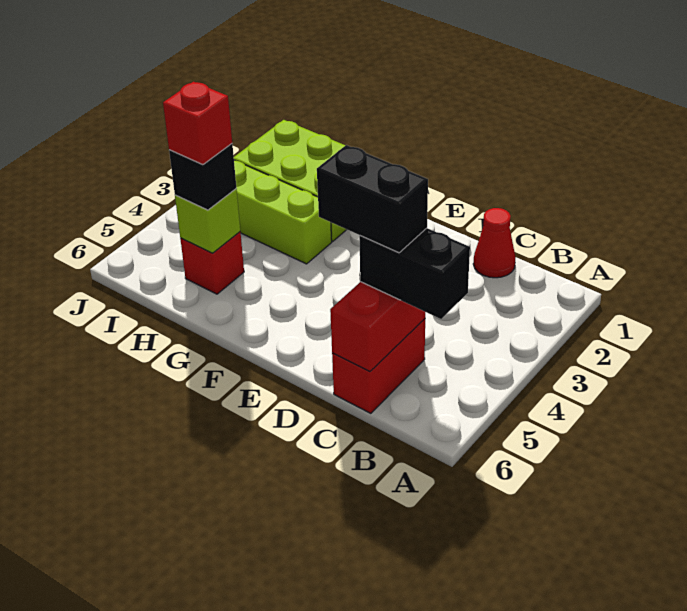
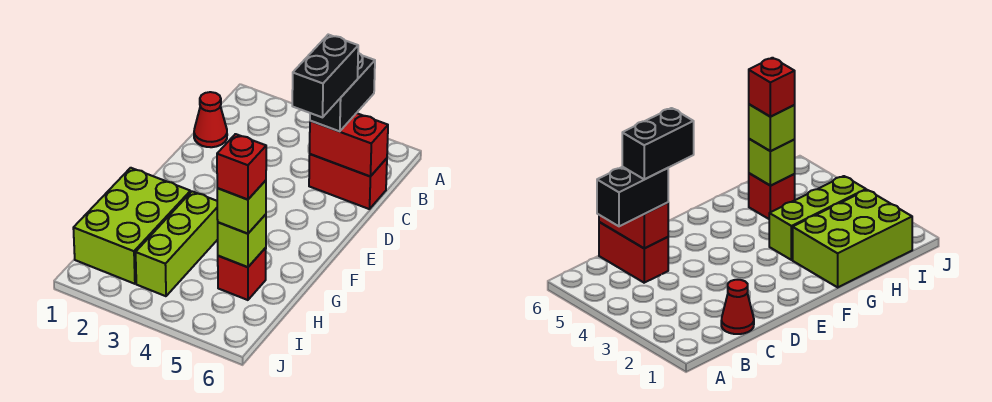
black brick H5 level 3 -> lime brick H5 level 3

